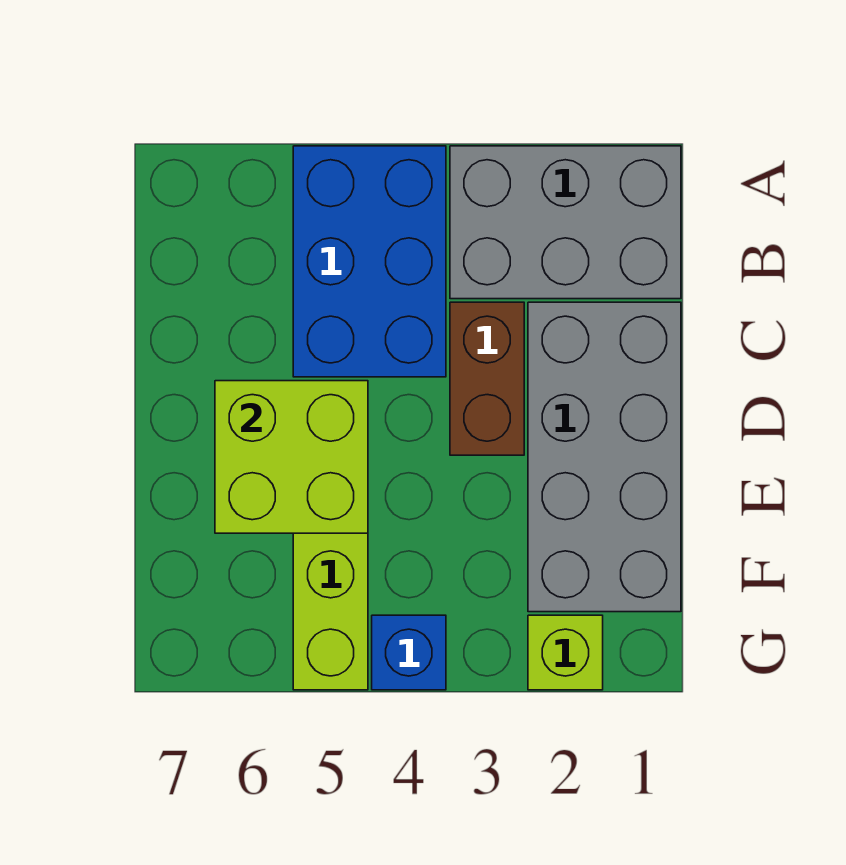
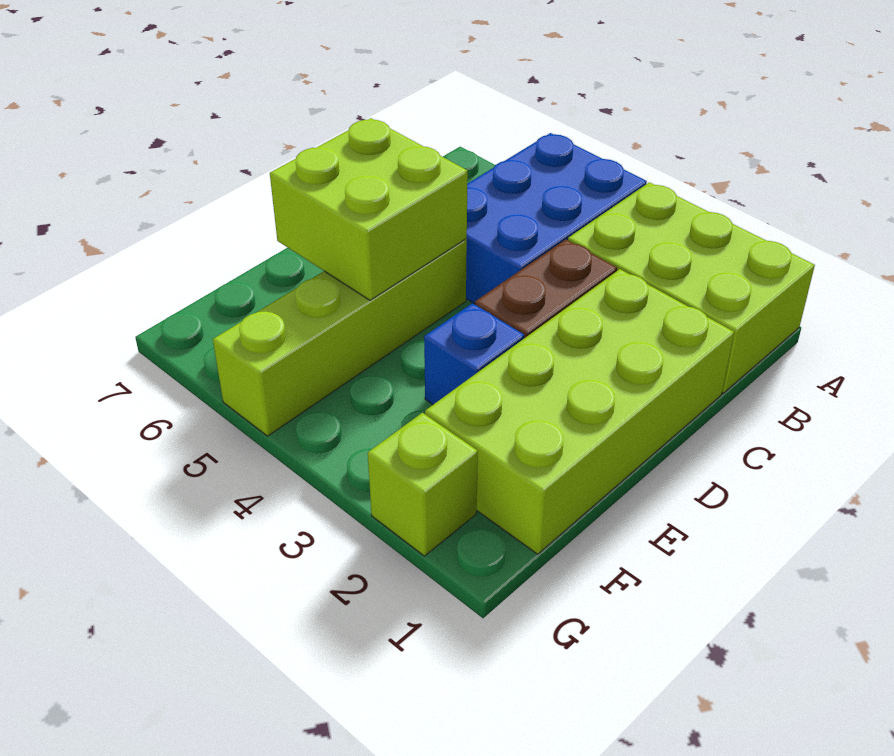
grey brick A1:B3 level 1 -> lime brick A1:B3 level 1
grey brick C1:F2 level 1 -> lime brick C1:F2 level 1
blue brick G4 level 1 -> blue brick E3 level 1

